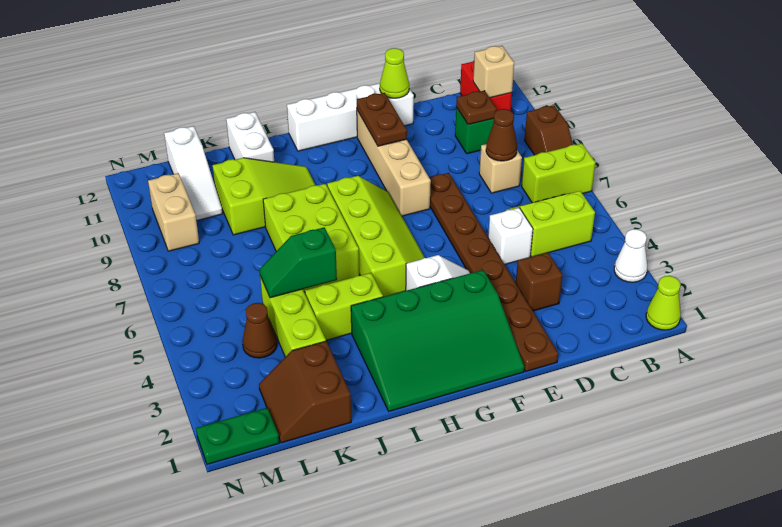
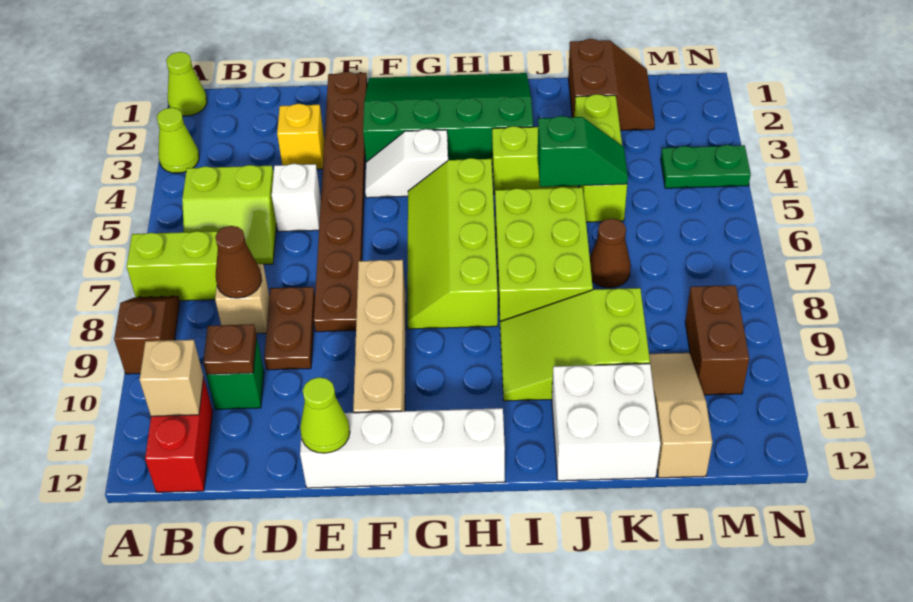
white cone A3 level 1 -> lime cone A3 level 1
brown brick D3 level 1 -> yellow brick D3 level 1
brown plate F10:F11 level 2 -> brown plate D8:D9 level 1
white brick J11:J12 level 1 -> white brick J11:K12 level 1
brown cone L4 level 1 -> brown cone K7 level 1
white slope L10:L12 level 1 top 12 -> tan slope L10:L12 level 1 top 12
green plate M1:N1 level 1 -> green plate M4:N4 level 1
tan brick M9:M10 level 1 -> brown brick M9:M10 level 1

